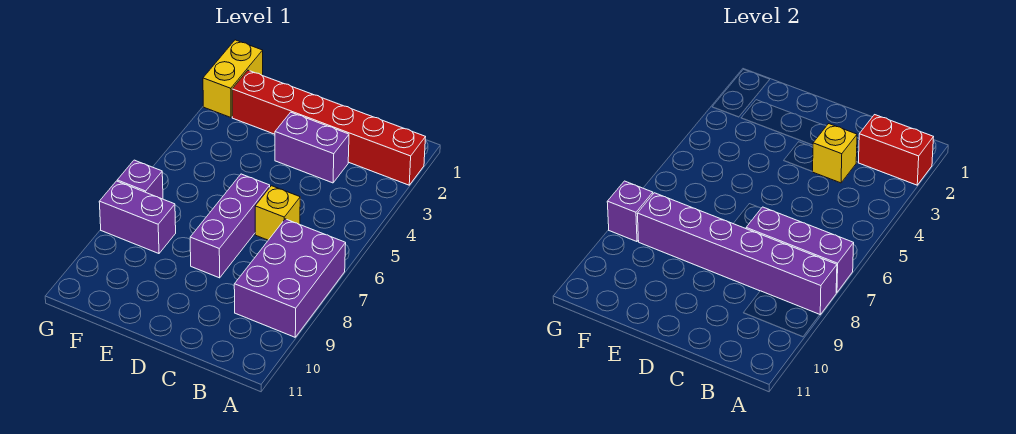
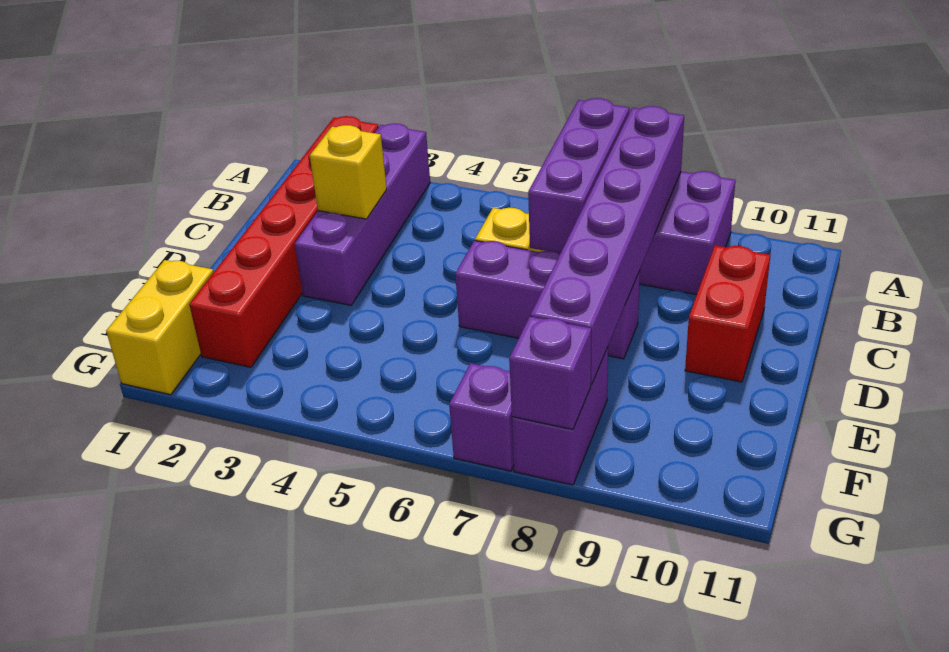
red brick A2:B2 level 2 -> red brick C10:D10 level 1
purple brick C3:D3 level 1 -> purple brick A3:D3 level 1
yellow brick G1:G2 level 1 -> yellow brick F1:G1 level 1

